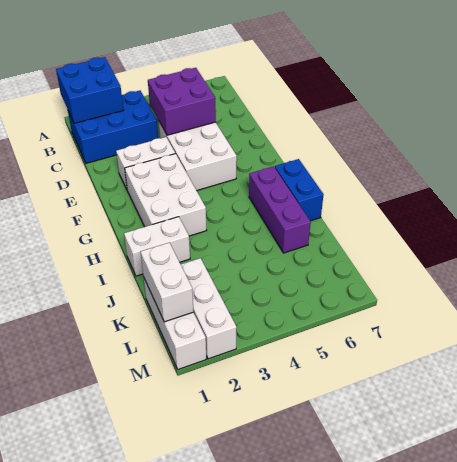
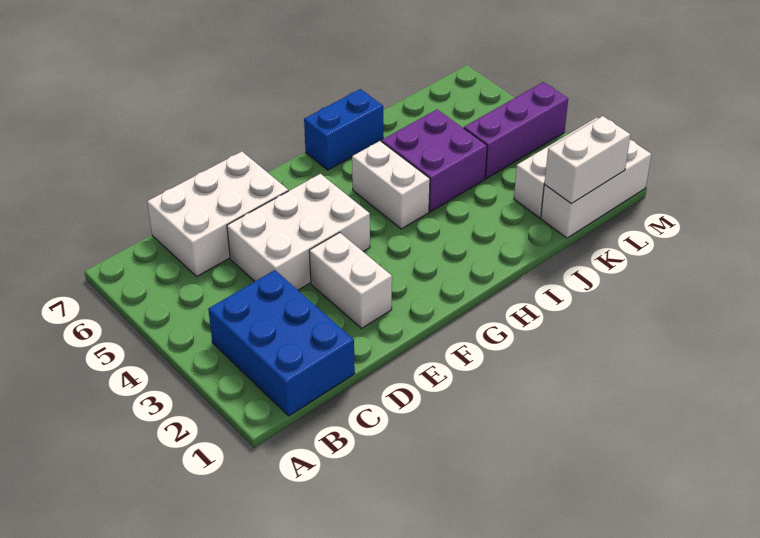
blue brick A1:B2 level 2 -> none
purple brick C4:D5 level 2 -> purple brick I4:J5 level 1
white brick F2:H3 level 1 -> white brick C6:E7 level 1
purple brick H6:J6 level 1 -> purple brick K4:M4 level 1
white brick I1:I2 level 1 -> white brick H4:H5 level 1

